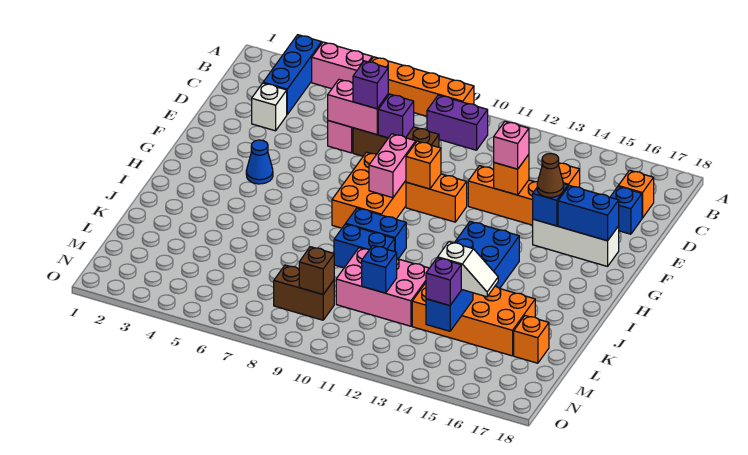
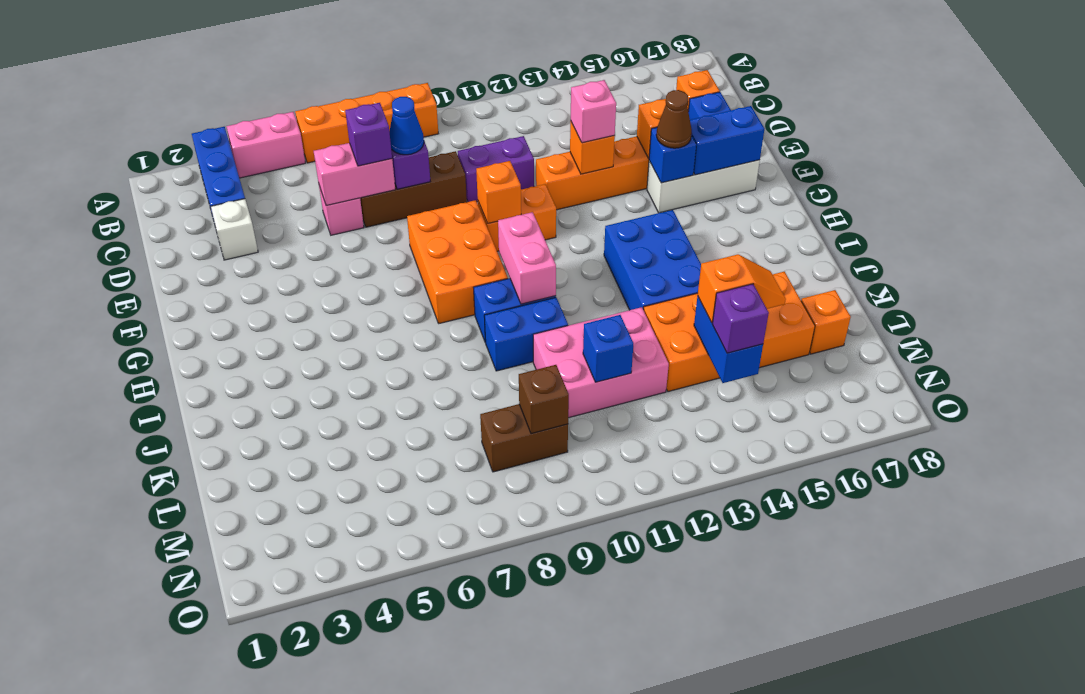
purple brick B9:B10 level 1 -> purple brick D10:D11 level 1
pink brick F9:G9 level 2 -> pink brick H10:I10 level 2
blue cone G4 level 1 -> blue cone D8 level 3
white slope L14:L15 level 3 top 14 -> orange slope L14:L15 level 3 top 14

